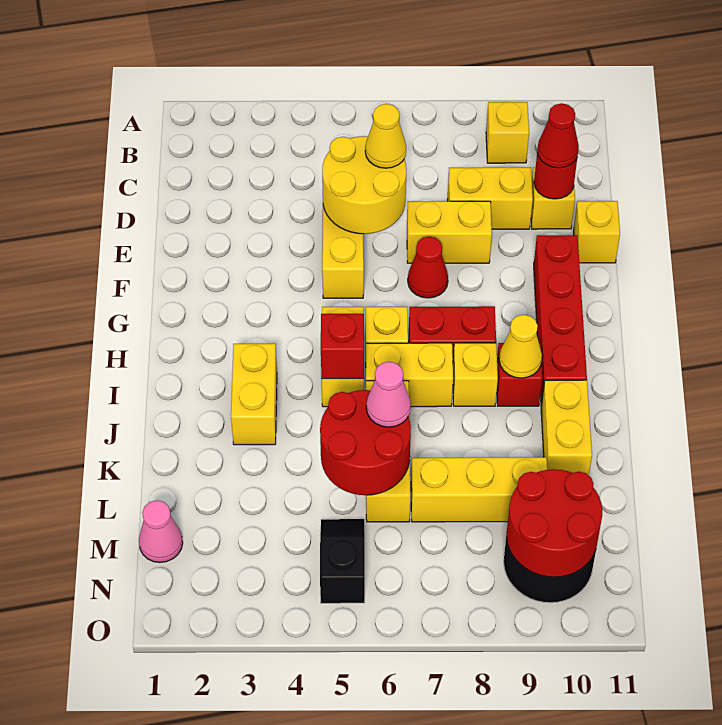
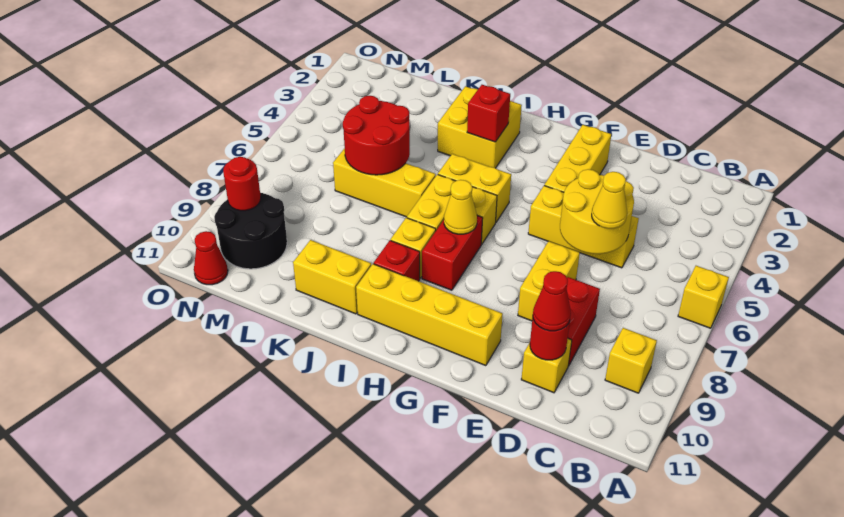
yellow brick D8:D9 level 1 -> red brick D8:D9 level 1
yellow brick E11 level 1 -> yellow brick A6 level 1
red cone F7 level 1 -> red cone N11 level 1
red brick F10:I10 level 1 -> yellow brick F10:I10 level 1
yellow brick I3:J3 level 1 -> yellow brick I2:J3 level 1
red brick I5 level 2 -> red brick I3 level 2
yellow cone I9 level 2 -> yellow cone H7 level 2
pink cone K6 level 3 -> none
yellow brick L7:L9 level 1 -> yellow brick F2:F4 level 1
pink cone M1 level 1 -> none
black slope M5:N5 level 1 top N -> none
red round brick M9:N10 level 2 -> red round brick N9 level 2

